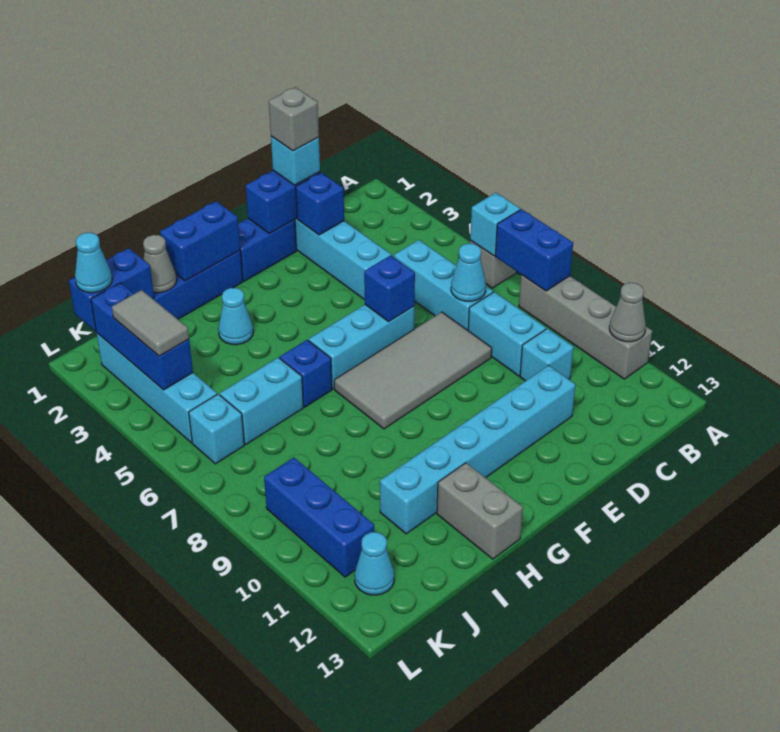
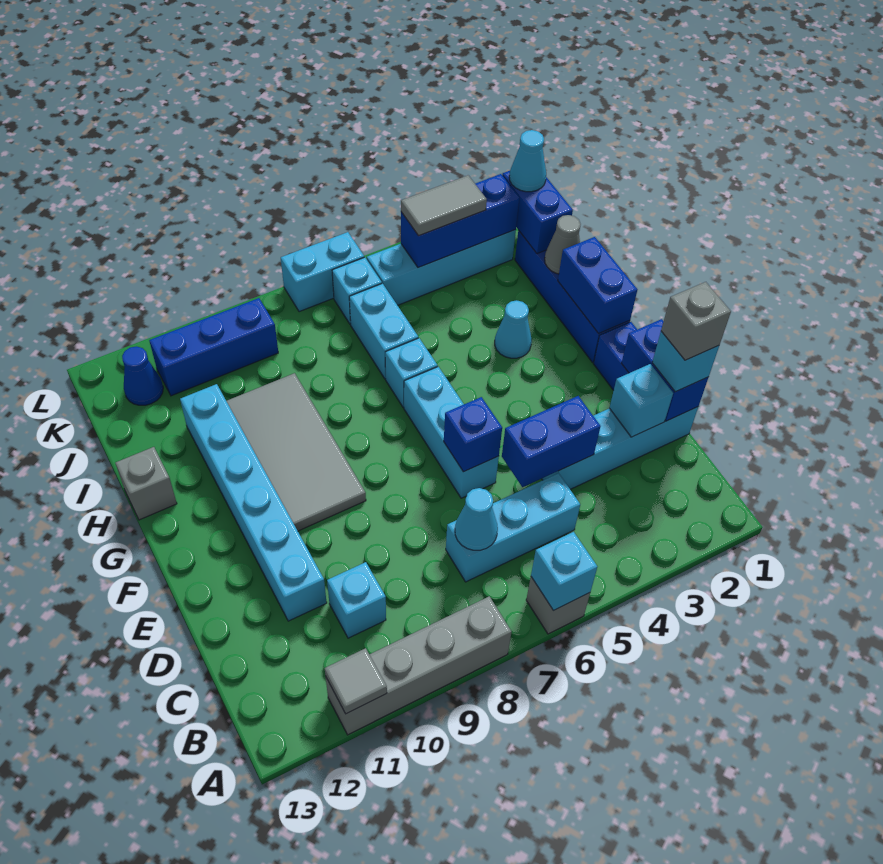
blue brick A7:A8 level 2 -> blue brick D4:D5 level 2
grey cone A11 level 2 -> grey tile A11 level 2
cyan brick C8:C9 level 1 -> cyan brick L6:L7 level 1
blue brick D2 level 2 -> cyan brick D2 level 2
grey tile D7:G8 level 1 -> grey tile F9:I10 level 1
blue brick H6 level 1 -> cyan brick H6 level 1
grey brick H12:H13 level 1 -> grey brick H13 level 1
cyan cone K12 level 1 -> blue cone K12 level 1

